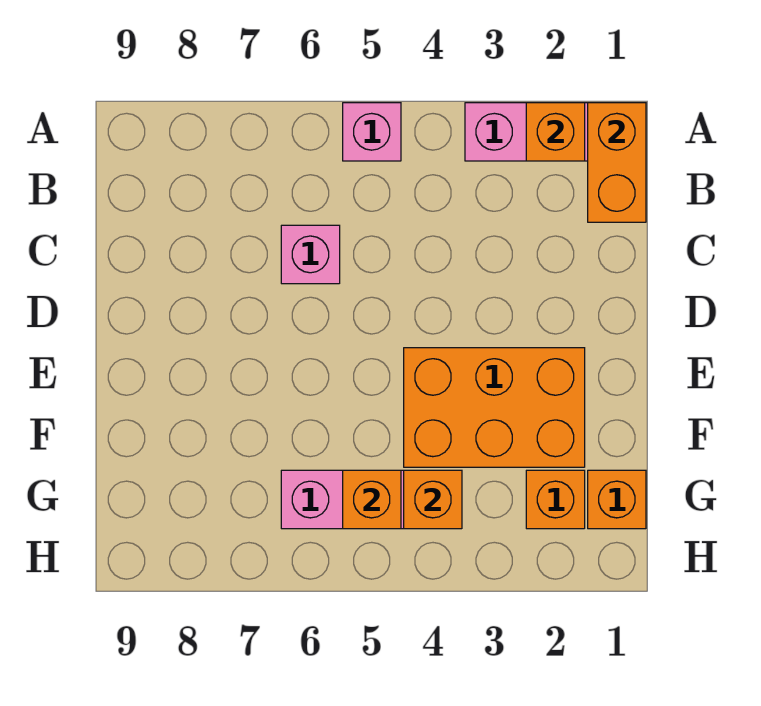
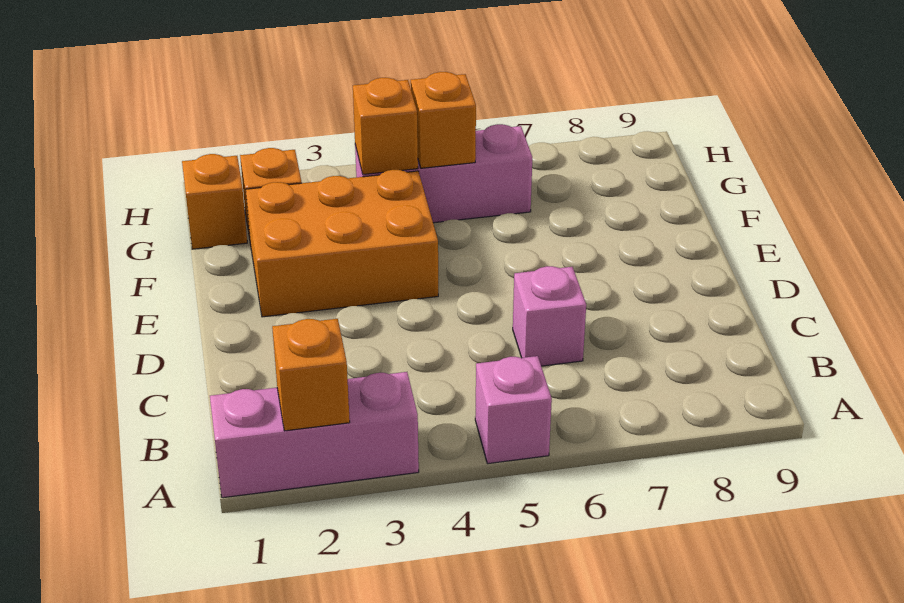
orange brick A1:B1 level 2 -> none

